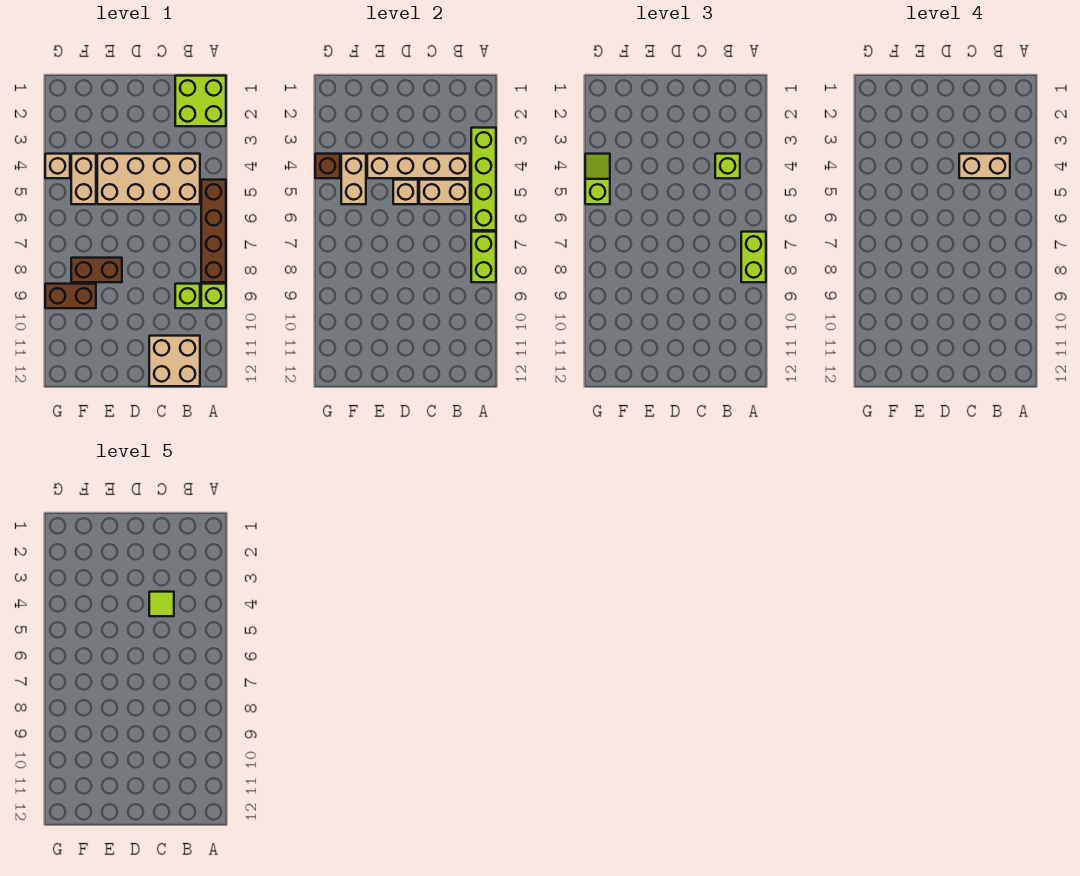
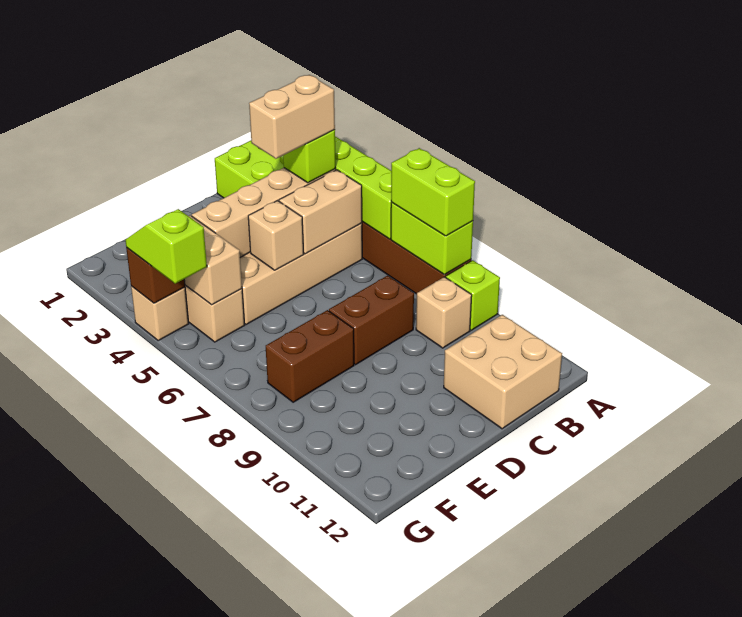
lime brick B9 level 1 -> tan brick B9 level 1
lime tile C4 level 5 -> none
brown brick F9:G9 level 1 -> brown brick C8:D8 level 1

